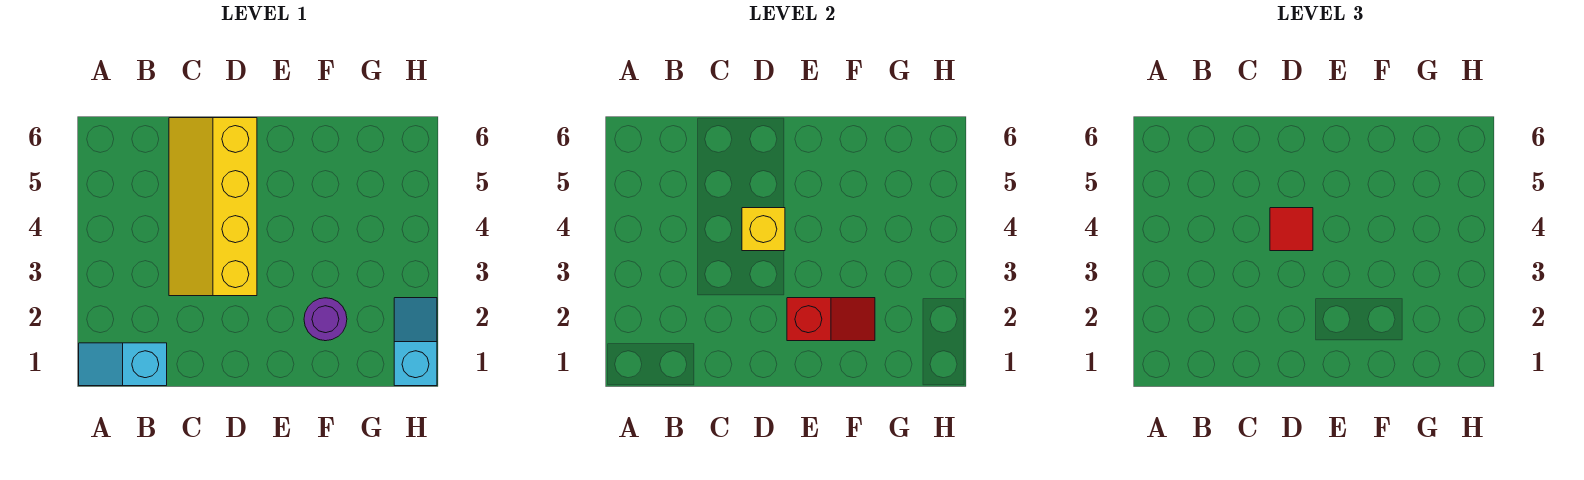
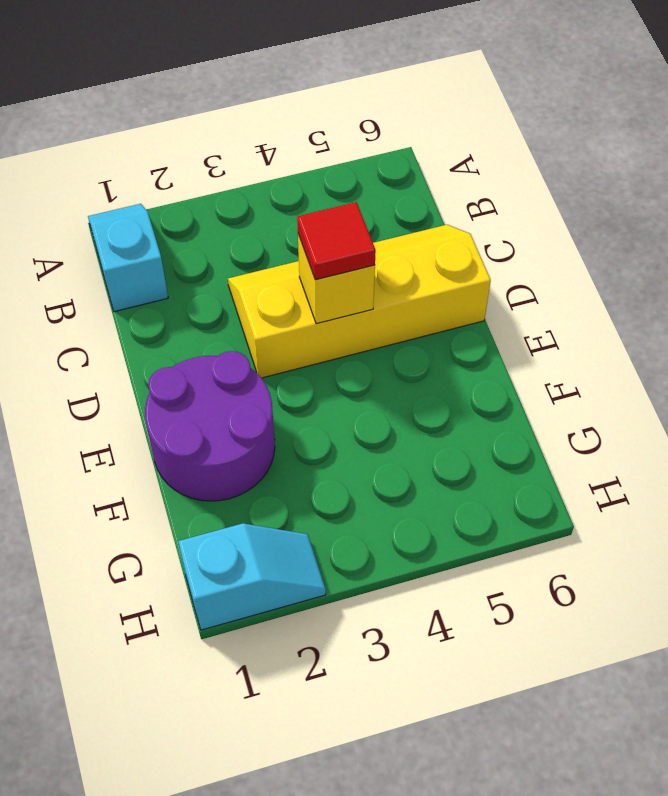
red slope E2:F2 level 2 top E -> none
purple round brick F2 level 1 -> purple round brick E1:F2 level 1

